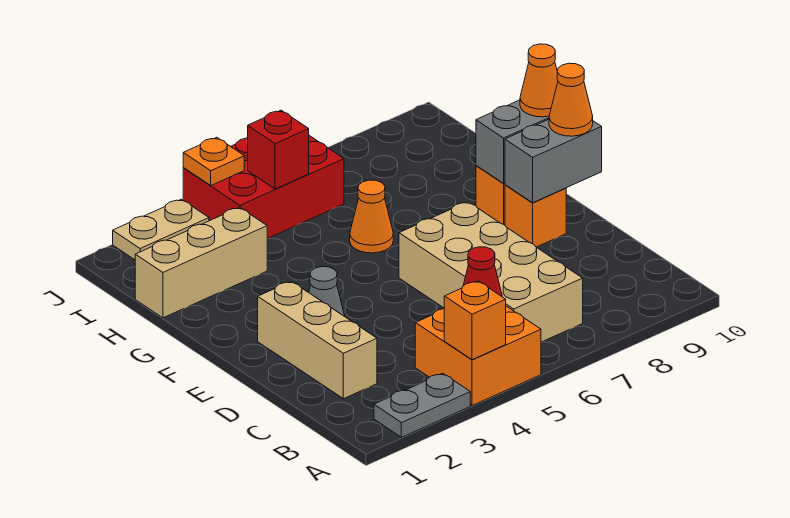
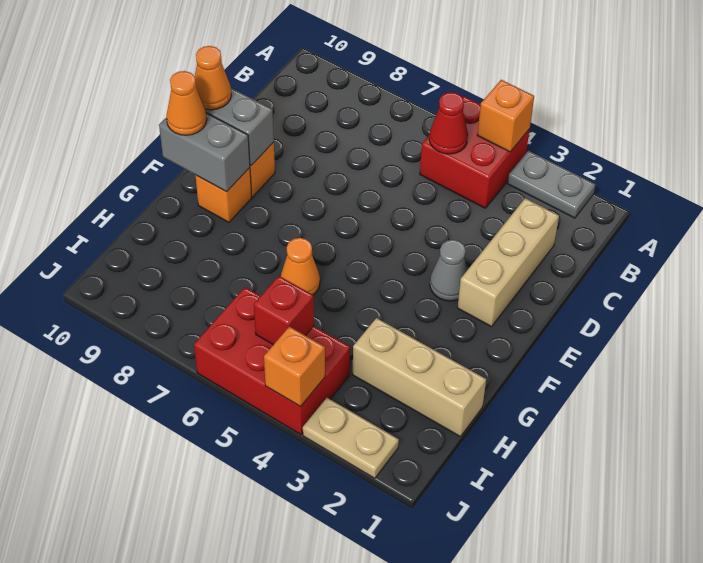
orange brick A4:B5 level 1 -> red brick A4:B5 level 1
tan brick B6:E7 level 1 -> none
orange plate J4 level 2 -> orange brick J4 level 2

